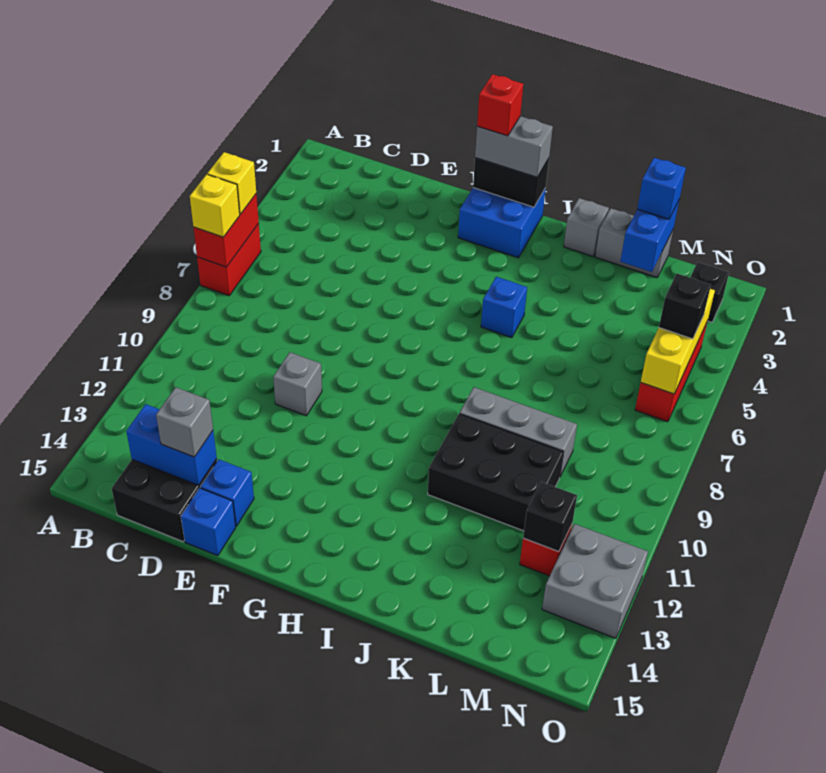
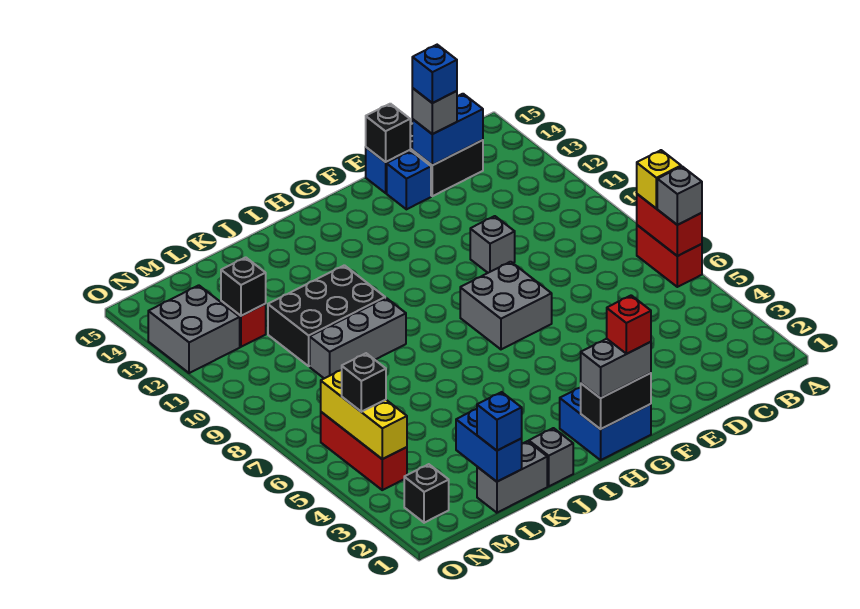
yellow brick A6 level 3 -> grey brick A6 level 3
none -> black brick E15 level 2
none -> grey brick F7:G8 level 1
blue brick I5 level 1 -> blue brick D14 level 4

